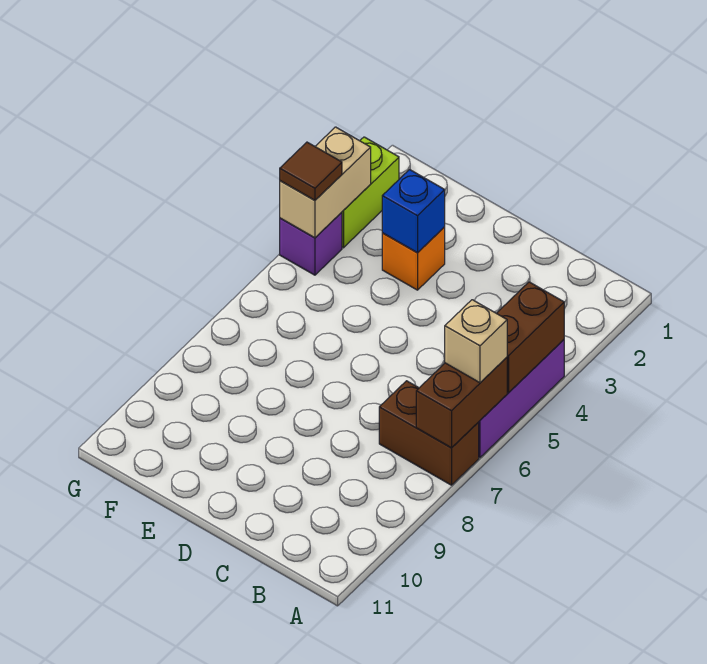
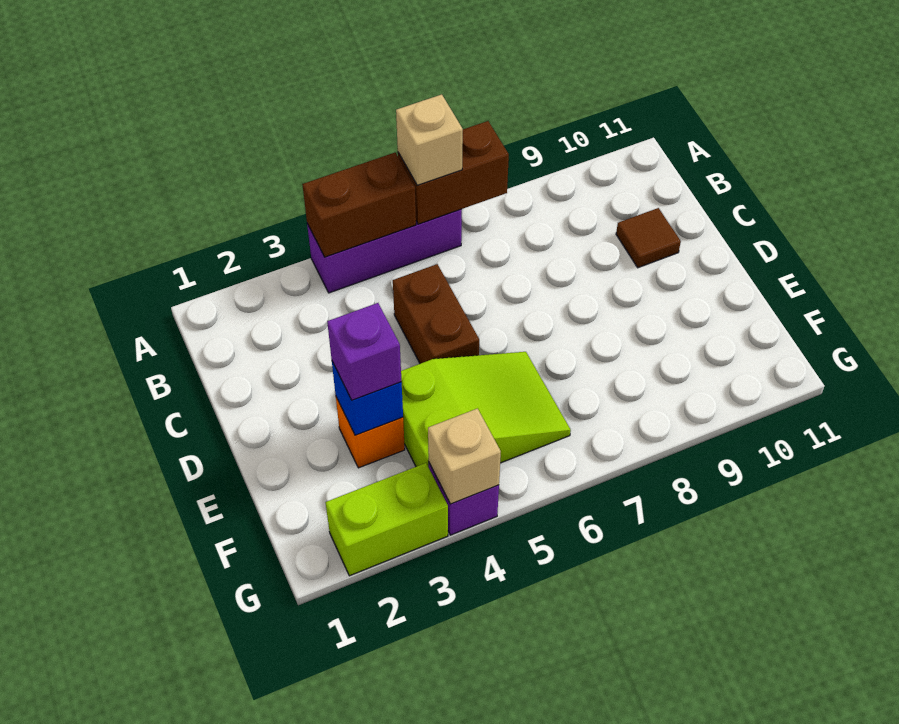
brown brick A7:B7 level 1 -> brown brick C5:D5 level 1
none -> purple brick E3 level 3
none -> lime slope E4:F6 level 1 top 4
tan brick G3:G4 level 2 -> tan brick G4 level 2
brown tile G4 level 3 -> brown tile C10 level 1

